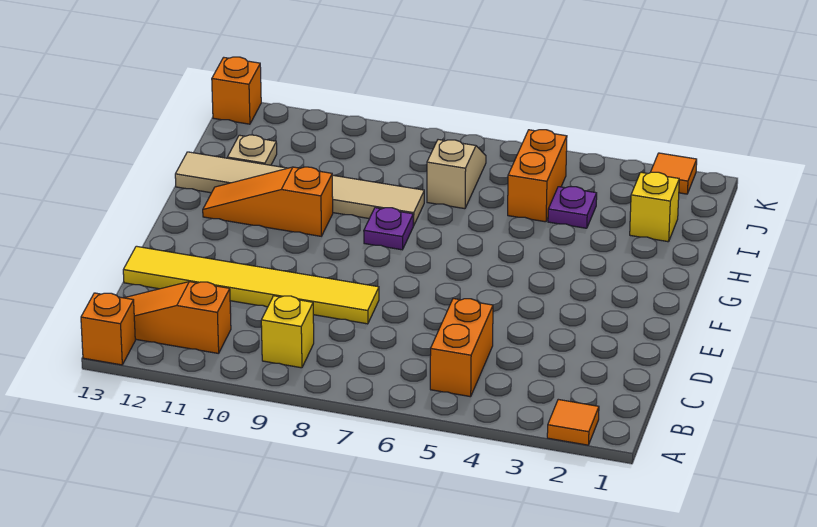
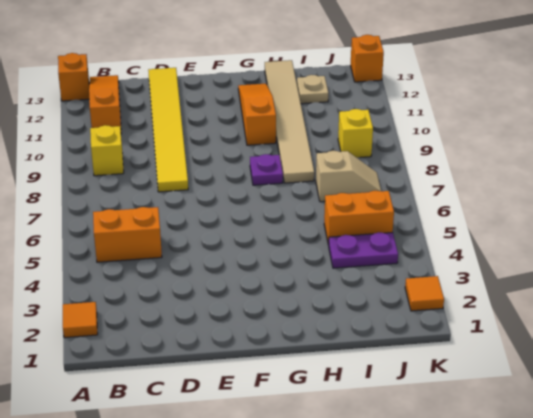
yellow brick I2 level 1 -> yellow brick J9 level 1
purple plate I4 level 1 -> purple plate I4:J4 level 1

